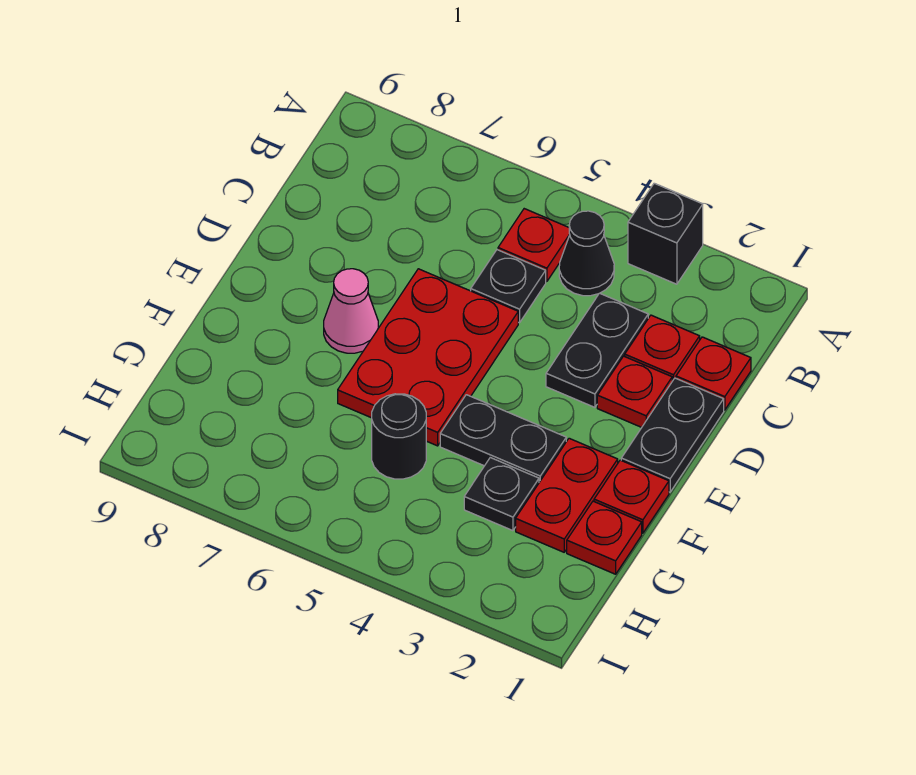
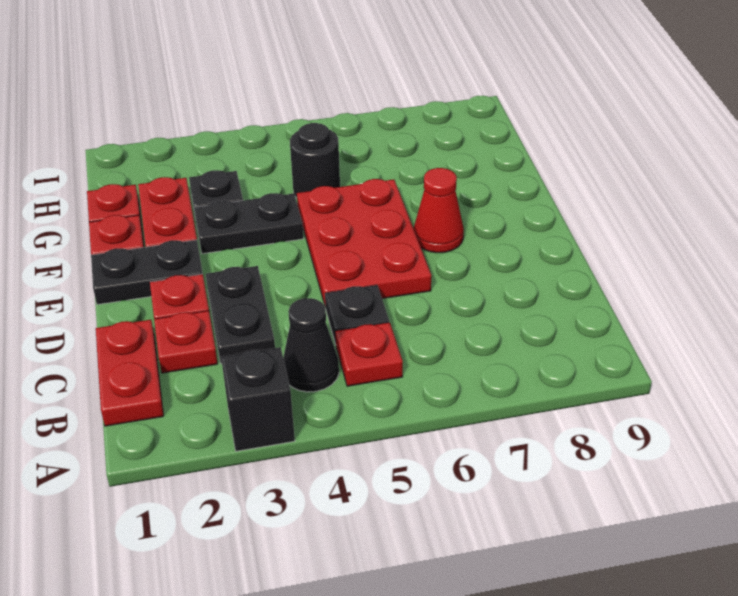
red plate C1 level 1 -> red plate B1:C1 level 1
black plate D1:E1 level 1 -> black plate E1:E2 level 1
pink cone E7 level 1 -> red cone E7 level 1

